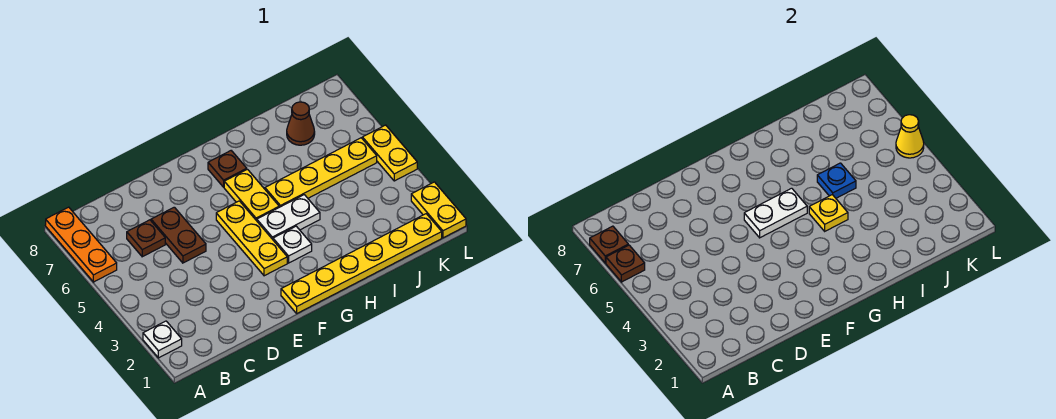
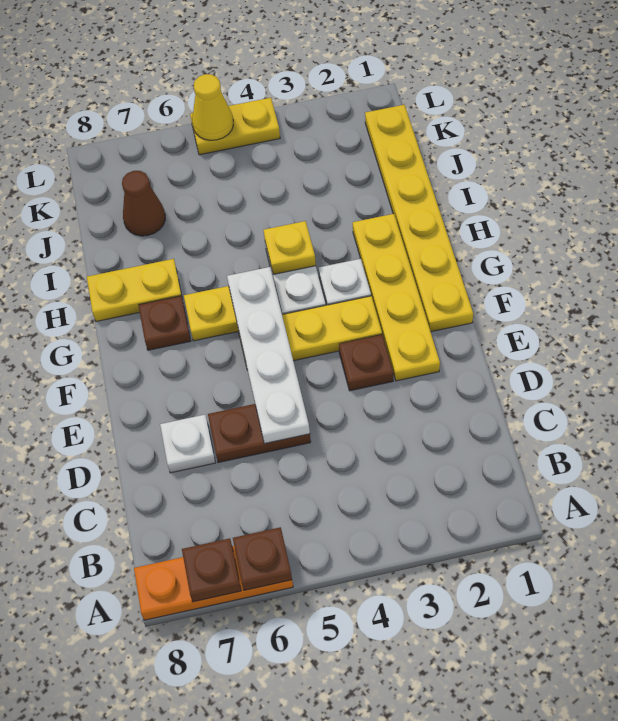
white plate A2 level 1 -> white plate D7 level 1
brown plate C6 level 1 -> brown plate E3 level 1
white plate F5:G5 level 2 -> white plate D5:G5 level 2
yellow plate H5:K5 level 1 -> yellow plate E2:H2 level 1
blue plate I5 level 2 -> none
yellow plate L1:L2 level 1 -> yellow plate H7:H8 level 1

